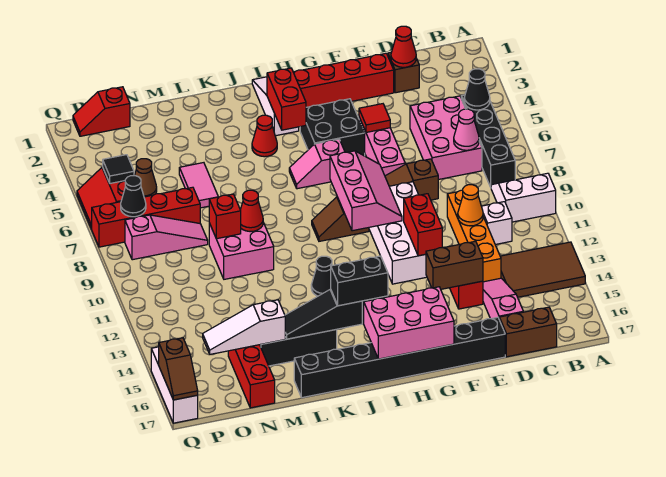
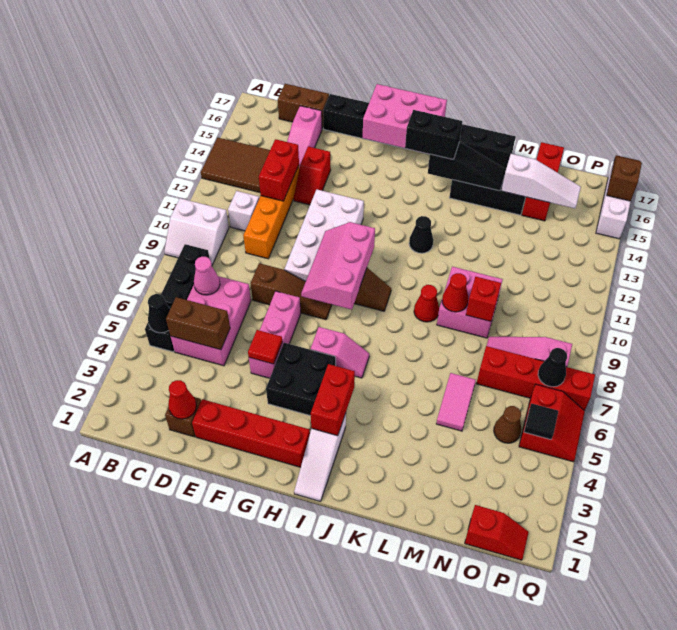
orange cone D11 level 2 -> none
brown brick E14:F14 level 2 -> brown brick C5:D5 level 2
red brick F11:F12 level 2 -> red brick D12:D13 level 2
red cone J4 level 1 -> red cone K9 level 1

